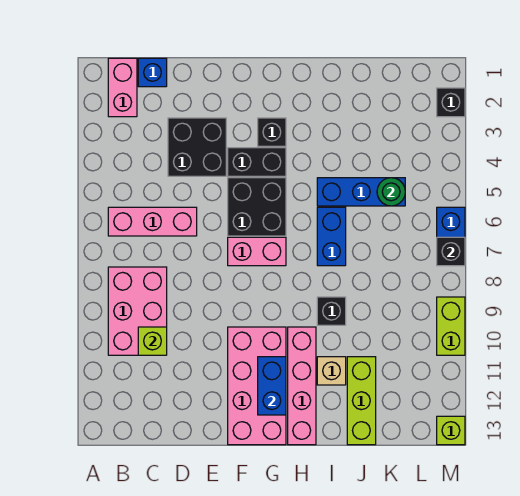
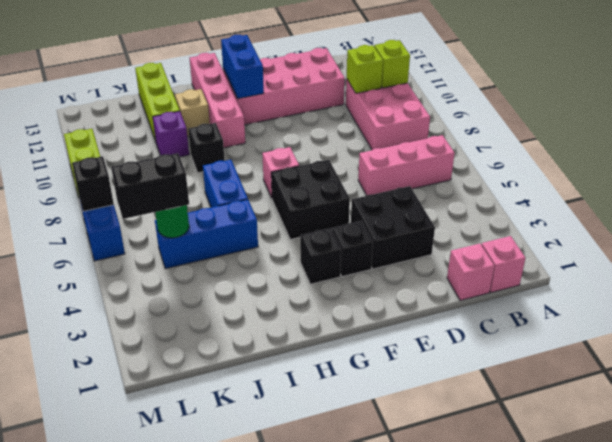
pink brick B1:B2 level 1 -> pink brick B1 level 1
blue brick C1 level 1 -> pink brick C1 level 1
black brick F4:G4 level 1 -> black brick K5:L5 level 3
pink brick F7:G7 level 1 -> pink brick G7 level 1
pink brick F10:G13 level 1 -> pink brick D11:G12 level 1
none -> purple brick J10 level 1
black brick M2 level 1 -> black brick F3 level 1
lime brick M13 level 1 -> lime brick B10 level 2

